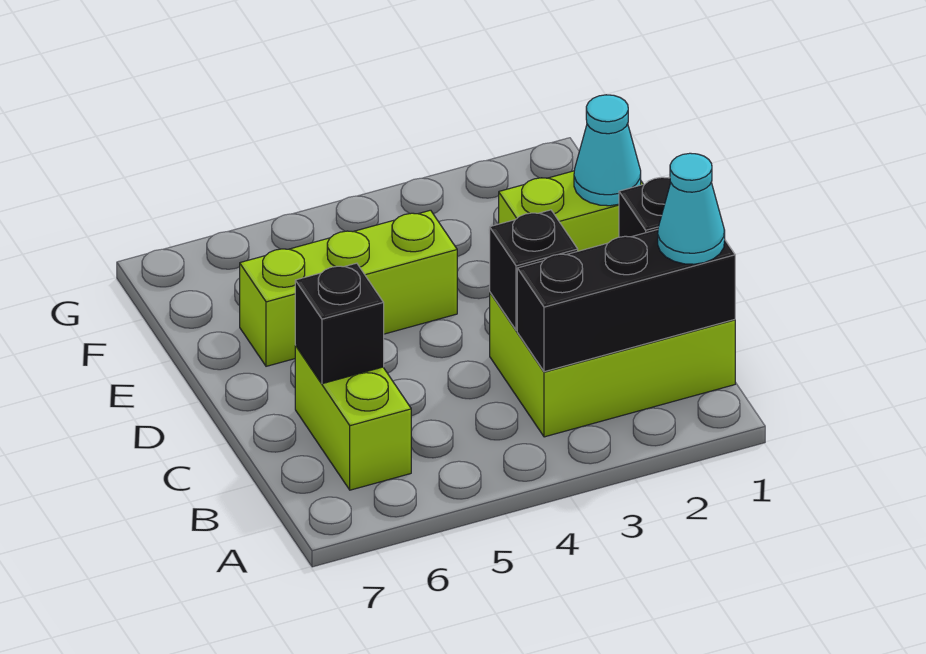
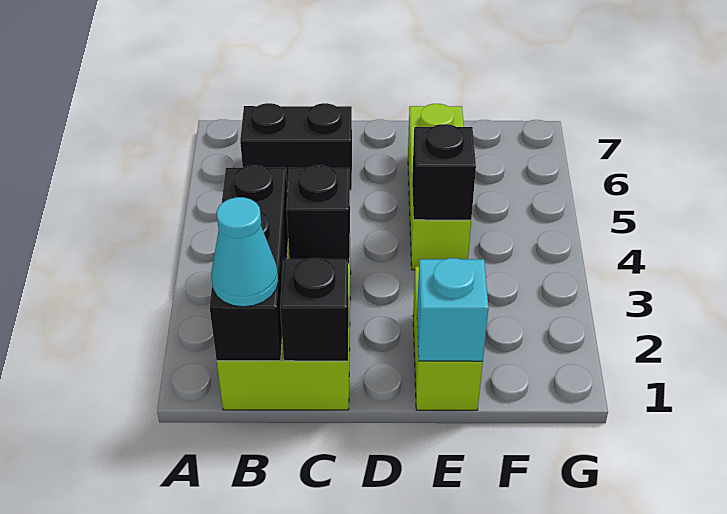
lime brick B6:C6 level 1 -> black brick B6:C6 level 1
black brick C6 level 2 -> black brick E4 level 2
cyan cone E1 level 2 -> cyan brick E1 level 2

